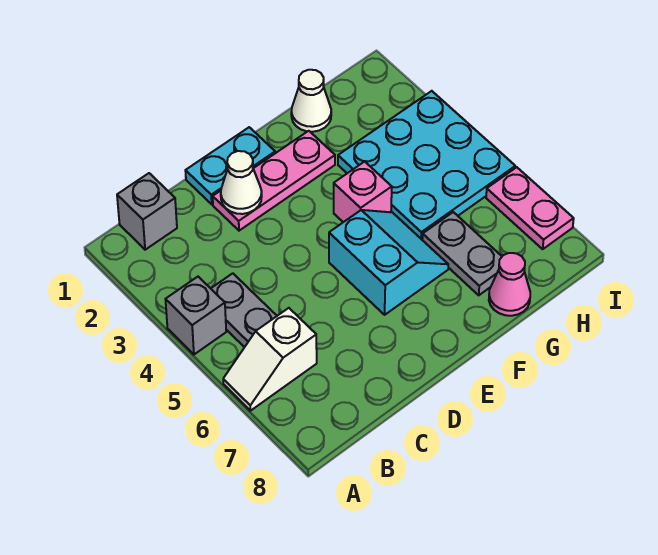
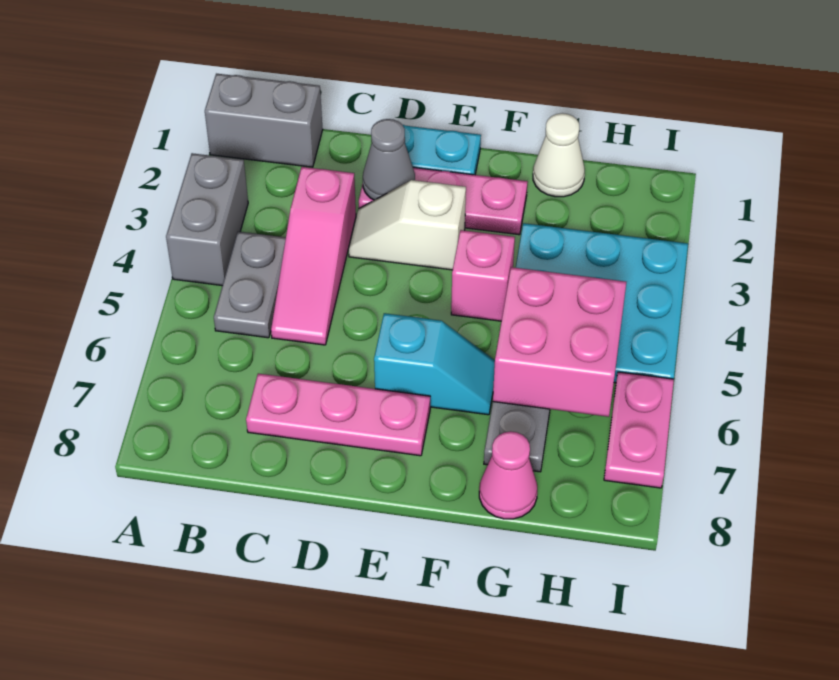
grey brick A4 level 1 -> grey brick A3:A4 level 1
white slope A6:B6 level 1 top B -> white slope D3:E3 level 1 top E
grey brick B1 level 1 -> grey brick A1:B1 level 1
none -> pink slope C3:C5 level 1 top 3
none -> pink plate C7:E7 level 1
white cone D2 level 2 -> grey cone D2 level 2
cyan slope E5:F6 level 1 top E -> cyan slope E6:F6 level 1 top E
none -> pink brick G5:H6 level 2

